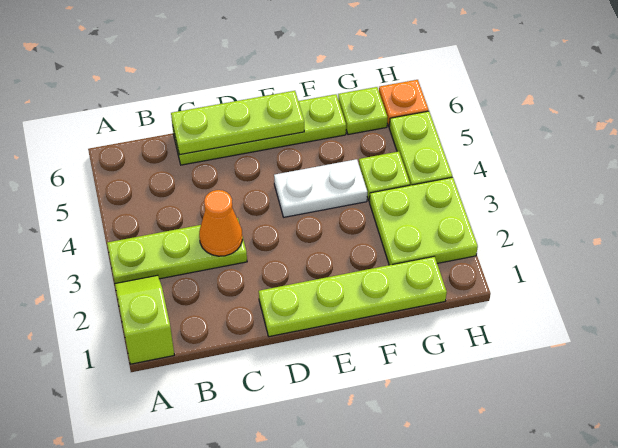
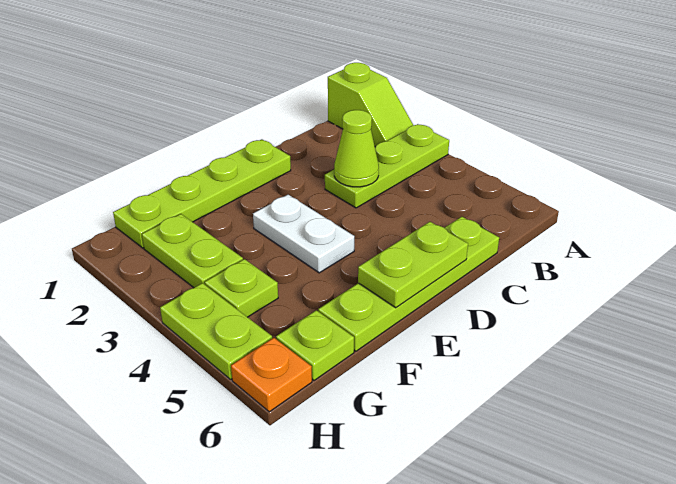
orange cone C3 level 2 -> lime cone C3 level 2
lime plate C6:E6 level 2 -> lime plate D6:E6 level 2
white plate E4:F4 level 1 -> white plate E3:E4 level 1
lime plate G2:H3 level 1 -> lime plate G2:G3 level 1

